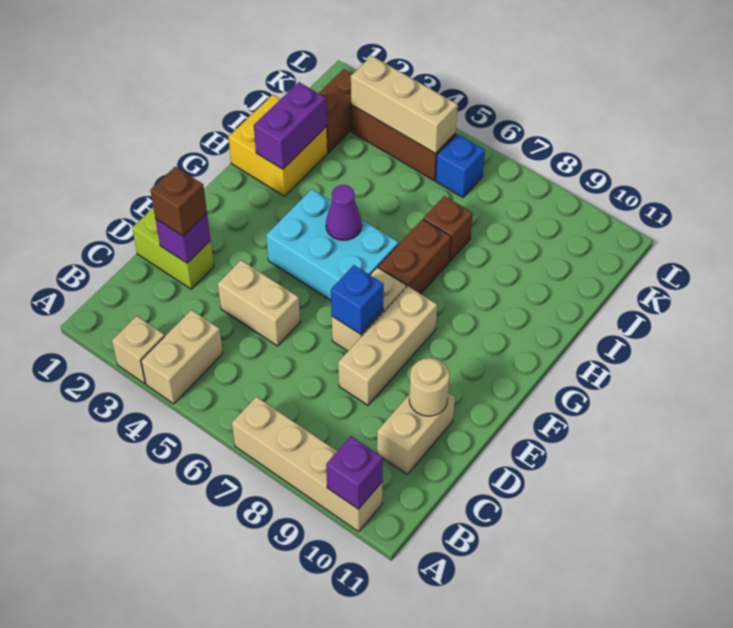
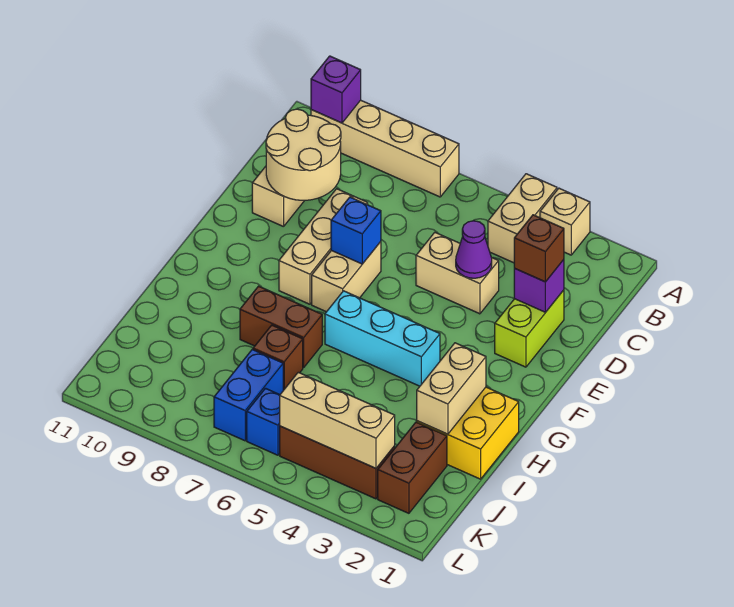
lime brick D1:D2 level 1 -> lime brick D2:E2 level 1
tan round brick D10 level 2 -> tan round brick C9:D10 level 2
cyan brick F4:G6 level 1 -> cyan brick G4:G6 level 1
purple cone G5 level 2 -> purple cone D4 level 2
brown brick G7:H7 level 1 -> brown brick H7:H8 level 1
purple brick H2:I2 level 2 -> tan brick H2:I2 level 2
none -> blue brick J7:K7 level 1

